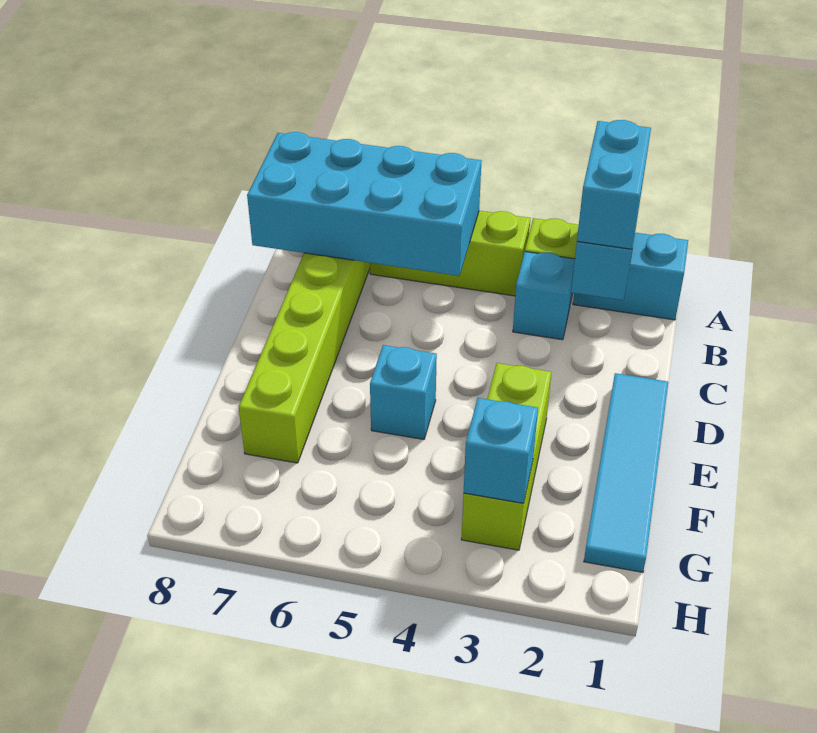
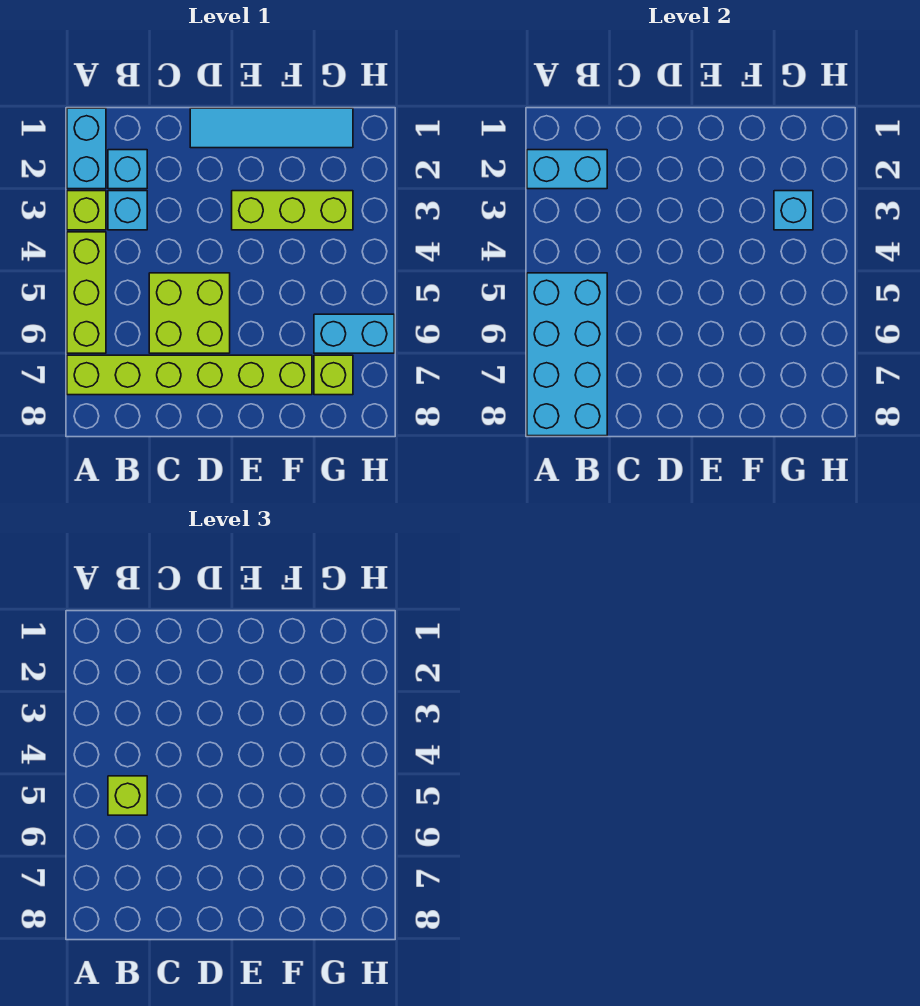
cyan brick A2:B2 level 3 -> cyan brick G6:H6 level 1
none -> lime brick B5 level 3
none -> lime brick C5:D6 level 1
cyan brick E5 level 1 -> cyan brick B2 level 1
none -> lime brick G7 level 1

